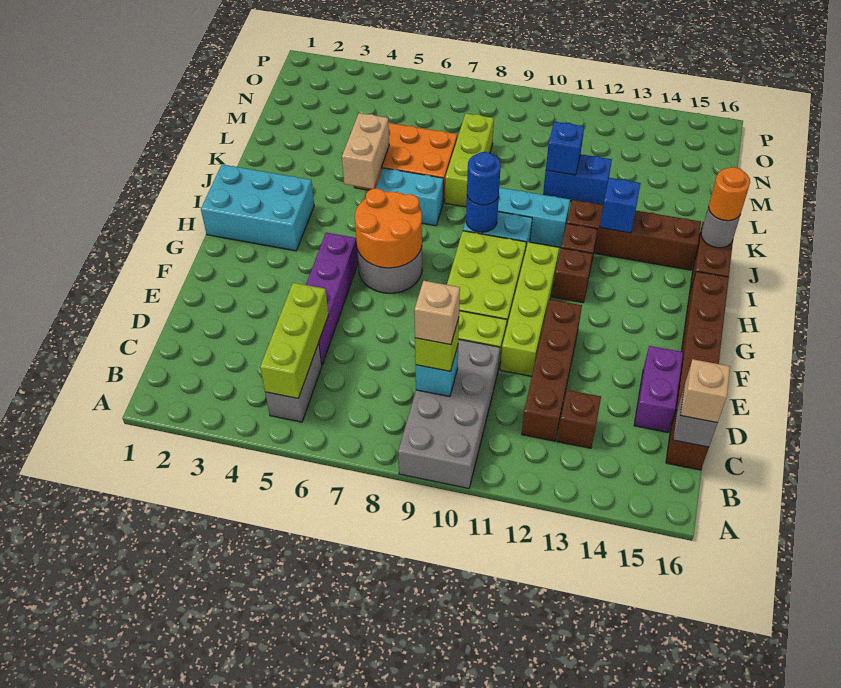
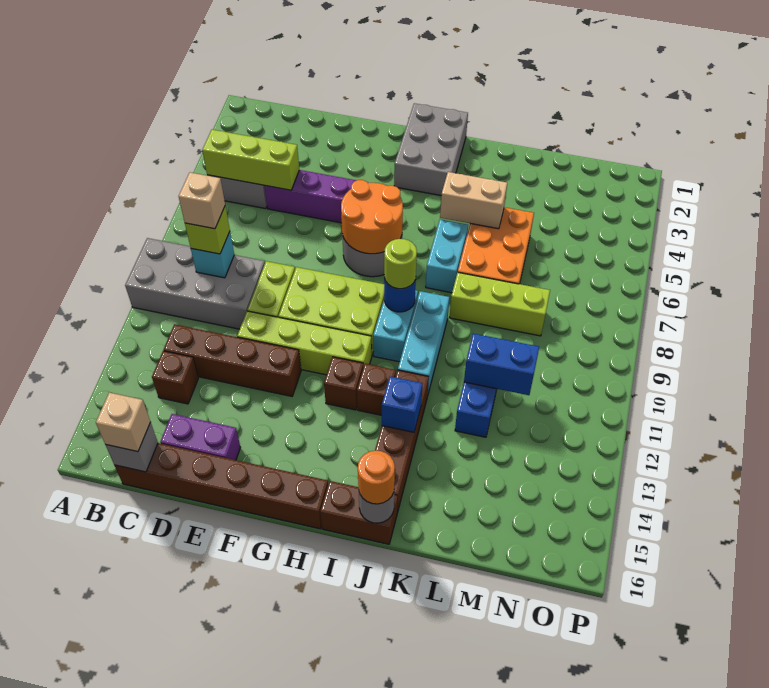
cyan brick H1:I3 level 1 -> grey brick H1:I3 level 1
blue round brick I9 level 3 -> lime round brick I9 level 3
blue brick L11 level 2 -> blue brick L11:M11 level 2

